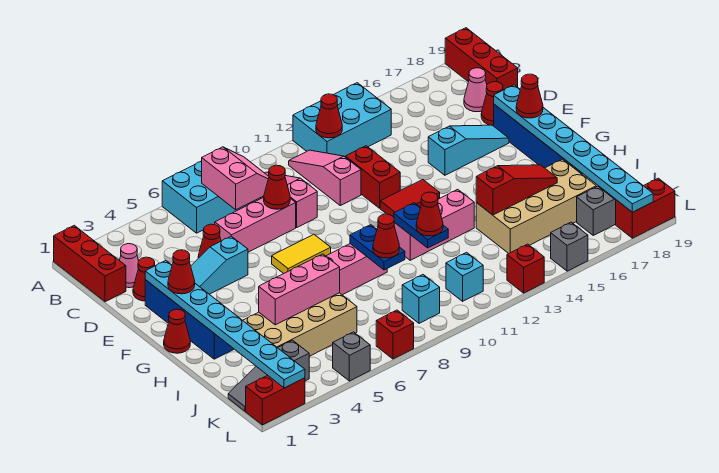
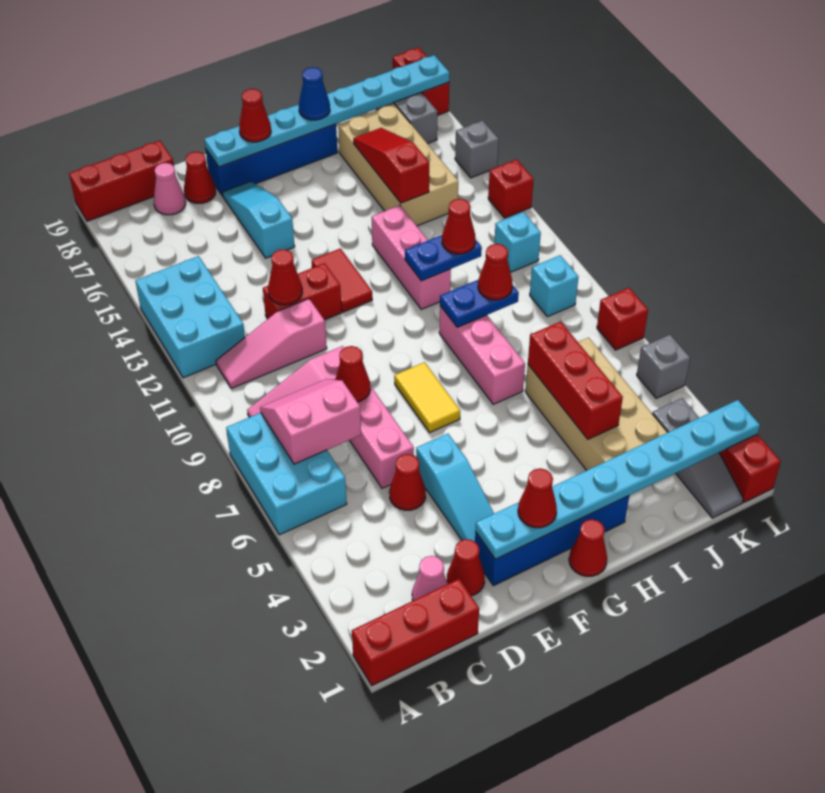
red cone B12 level 2 -> red cone D12 level 2
none -> blue cone H18 level 3
pink brick I4:I6 level 2 -> red brick I4:I6 level 2

